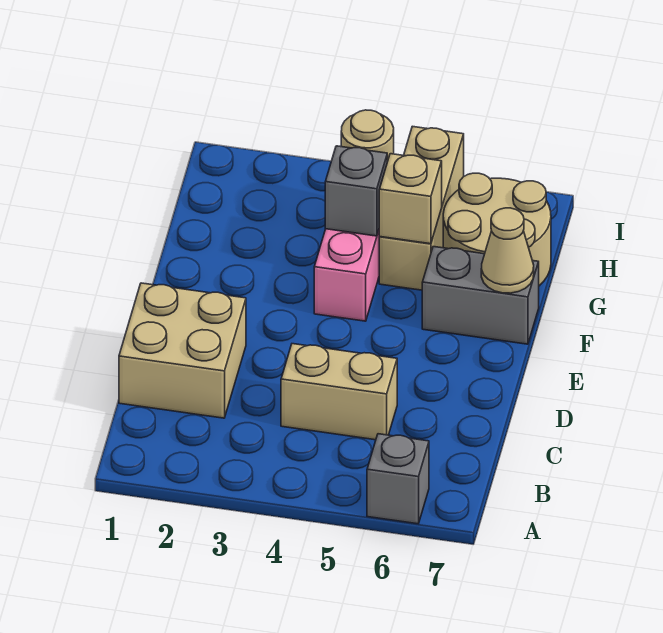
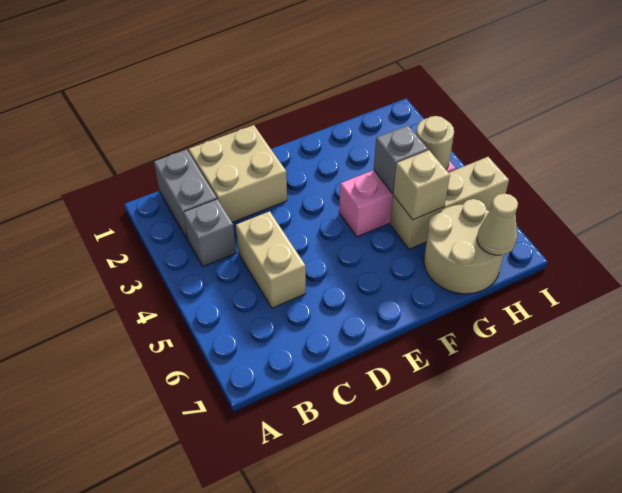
grey brick A6 level 1 -> grey brick B3 level 1
grey brick F6:F7 level 1 -> grey brick B1:B2 level 1
tan cone F7 level 2 -> tan cone H7 level 2

